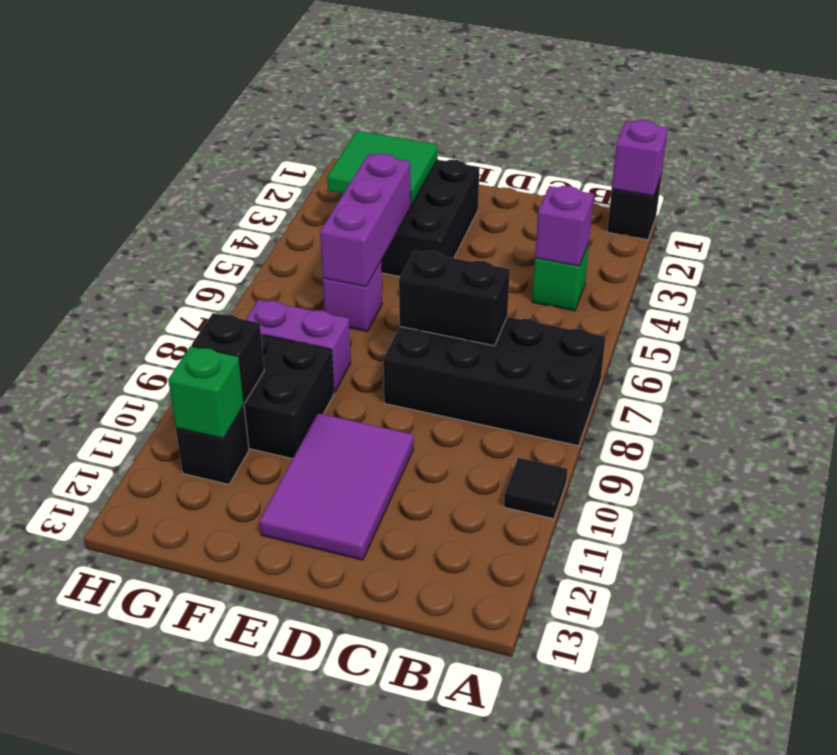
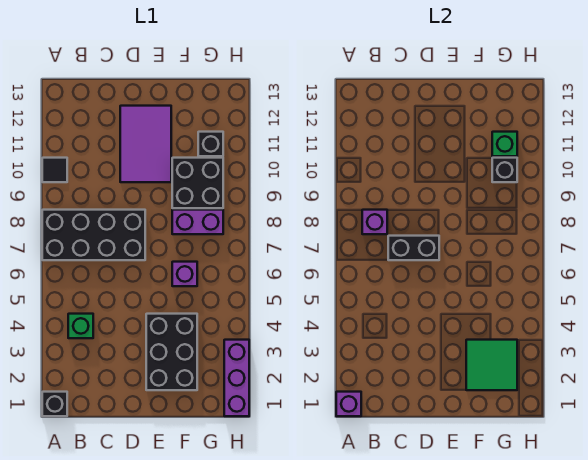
purple brick B4 level 2 -> purple brick B8 level 2
purple brick F4:F6 level 2 -> purple brick H1:H3 level 1

